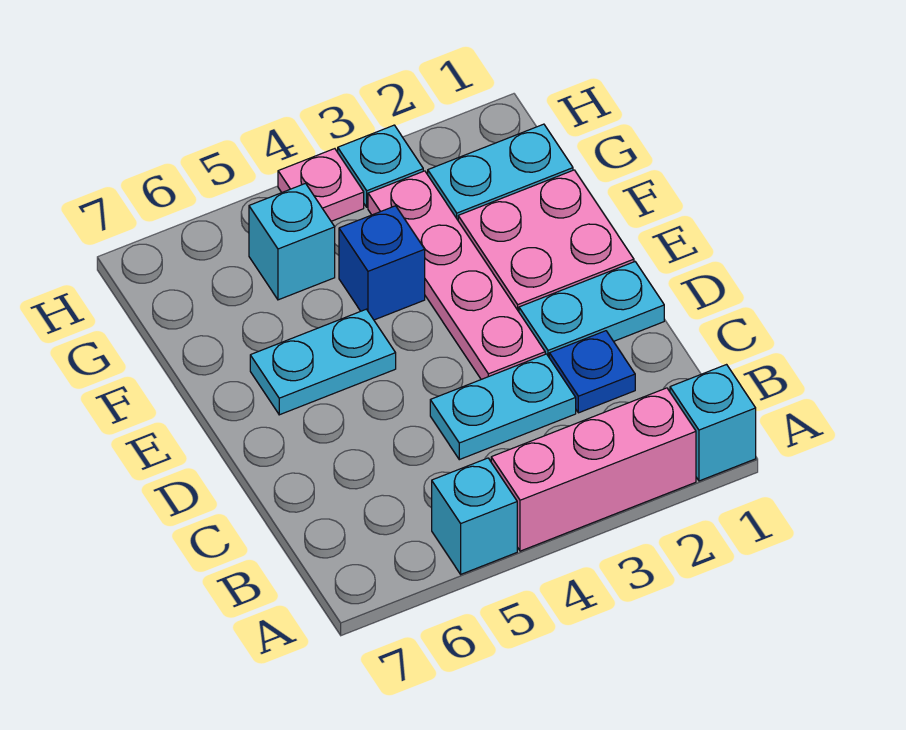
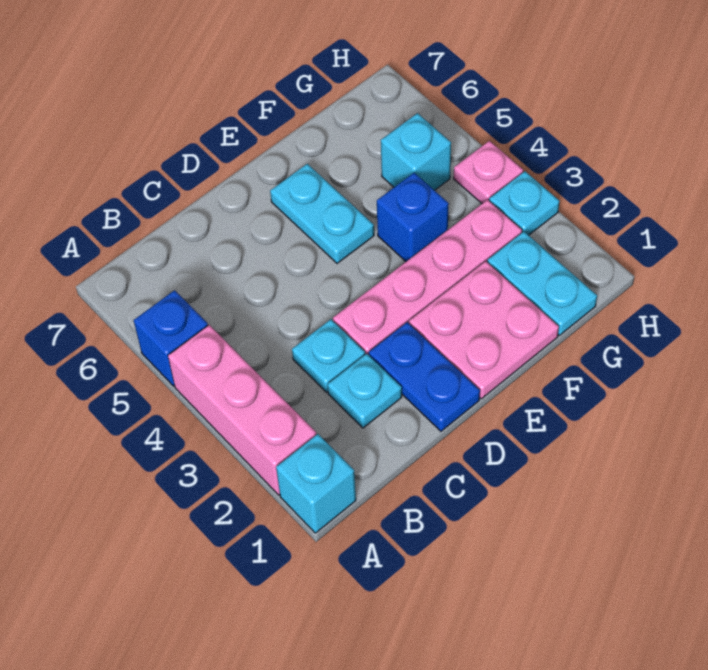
cyan brick A5 level 1 -> blue brick A5 level 1
blue plate C2 level 1 -> cyan plate C2 level 1
cyan plate C3:C4 level 1 -> cyan plate C3 level 1
cyan plate D1:D2 level 1 -> blue plate D1:D2 level 1

